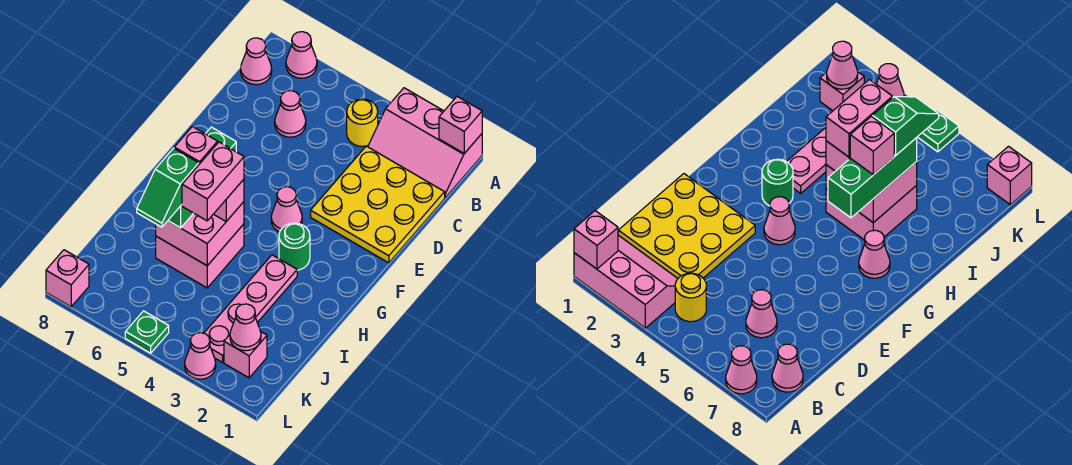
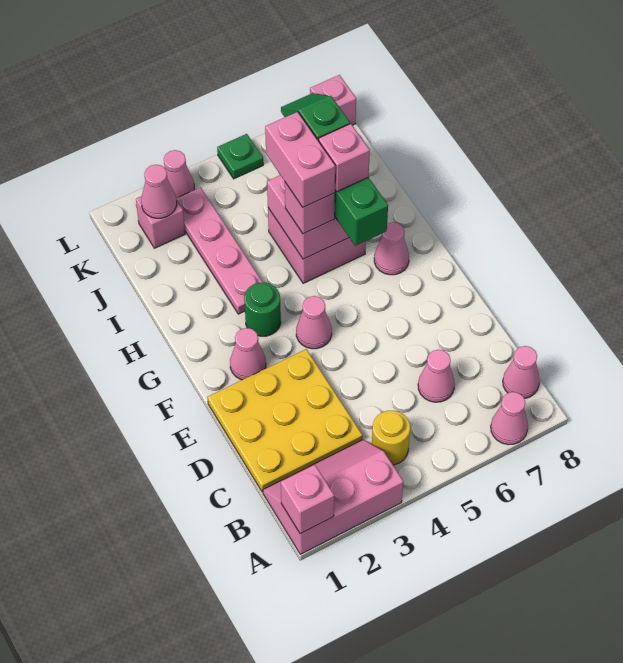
none -> pink cone F2 level 1

